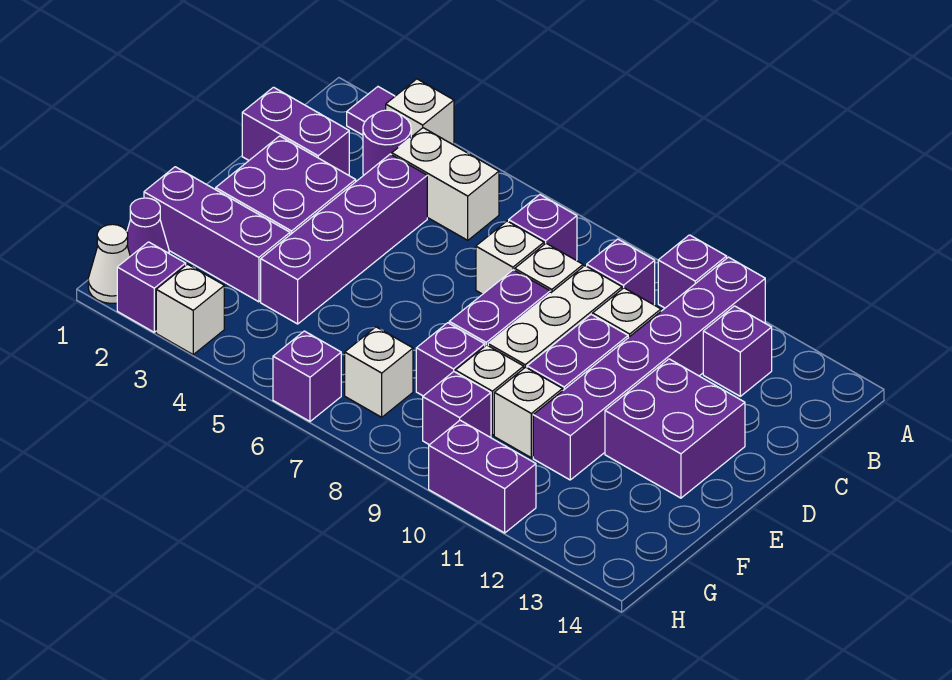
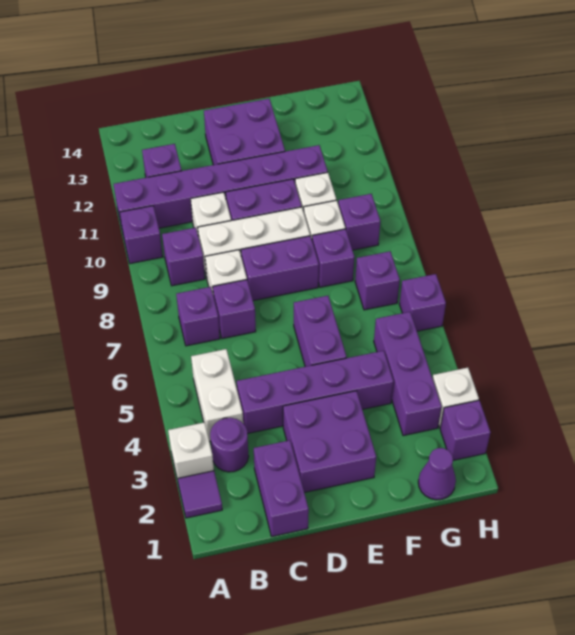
white brick C7 level 1 -> purple brick C7 level 1
purple brick F1:F3 level 1 -> purple brick G3:G5 level 1
white brick G7 level 1 -> purple brick G7 level 1
white cone H1 level 1 -> none
purple brick H10:H11 level 1 -> purple brick E5:E6 level 1

